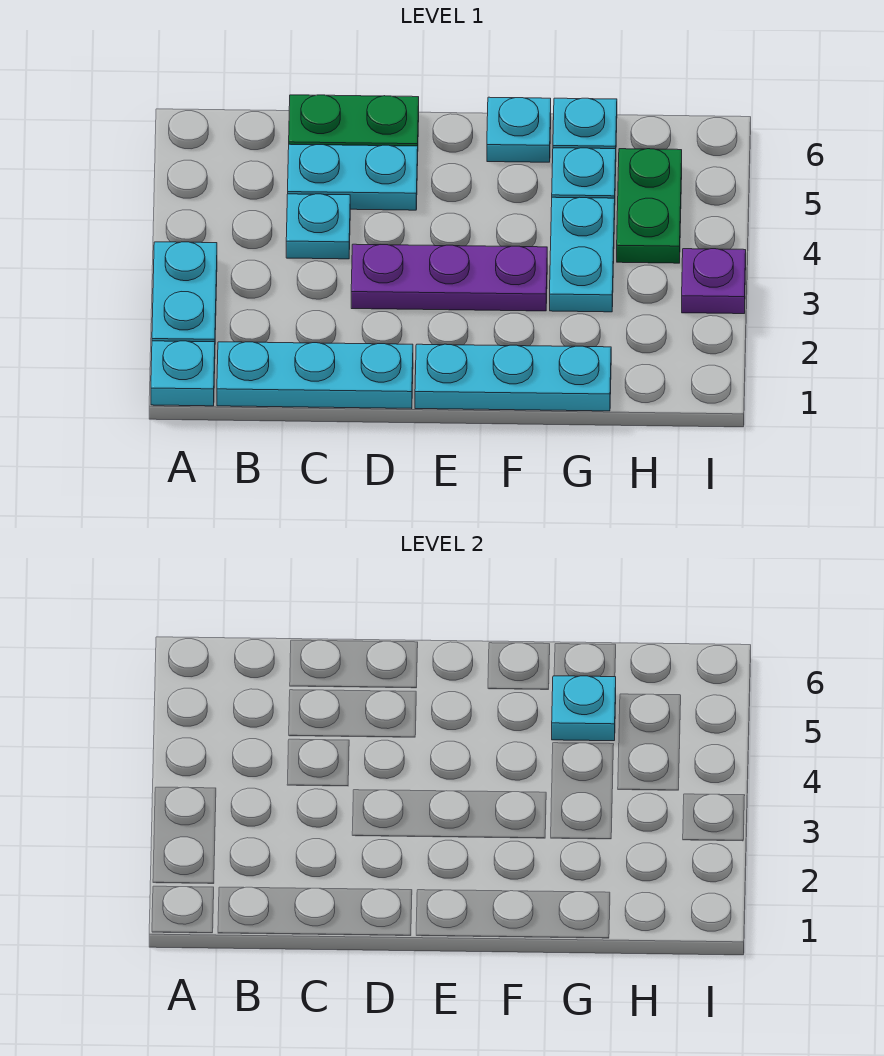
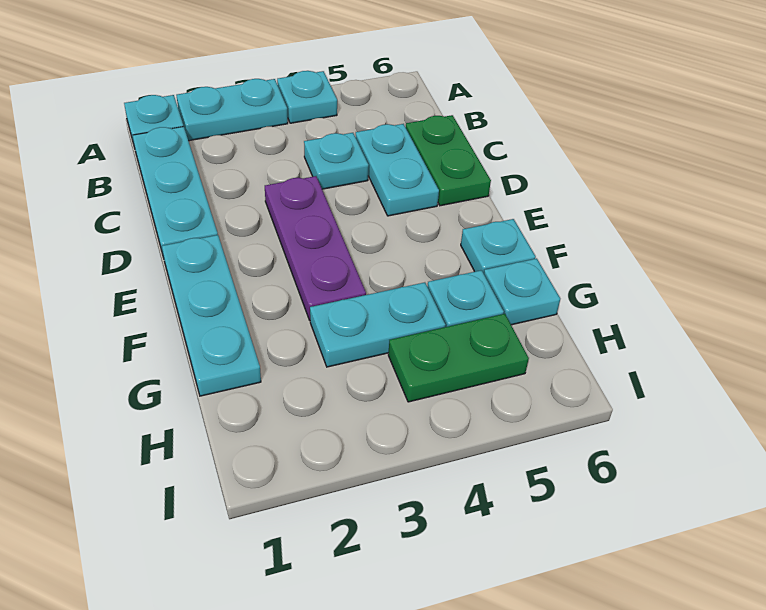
cyan plate G5 level 2 -> cyan plate A4 level 1
purple plate I3 level 1 -> none

